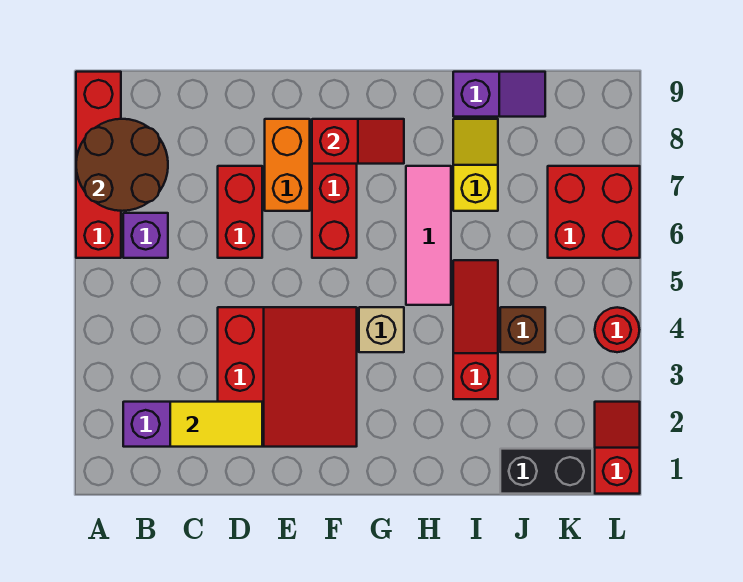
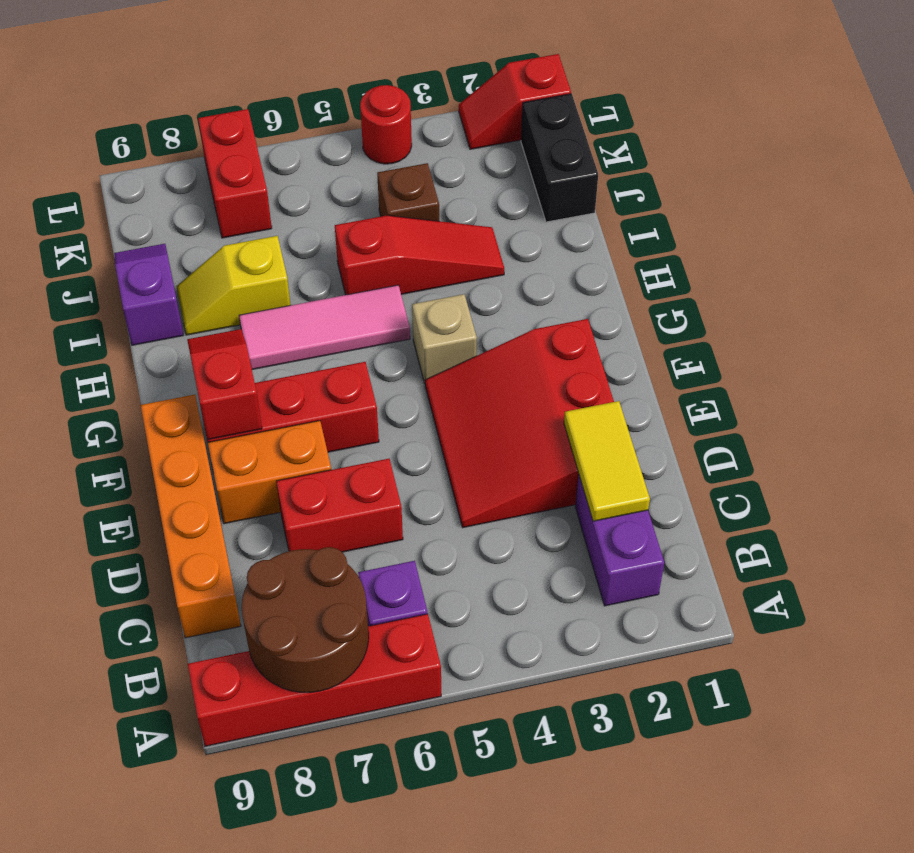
none -> orange brick C9:F9 level 1
red slope D2:F4 level 1 top D -> red slope D2:F4 level 1 top 2
red slope I3:I5 level 1 top 3 -> red slope I3:I5 level 1 top 5
red brick K6:L7 level 1 -> red brick K7:L7 level 1

